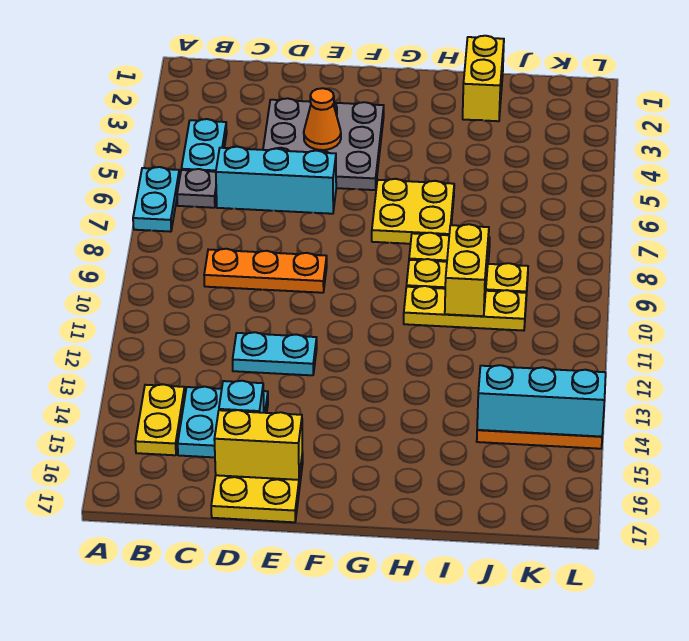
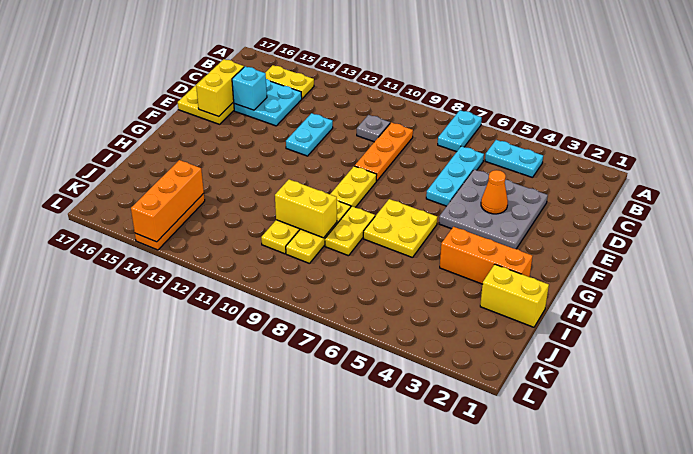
cyan plate A6:A7 level 1 -> cyan plate A7:B7 level 1
grey plate B6 level 1 -> grey plate C10 level 1
cyan brick C6:E6 level 1 -> cyan plate C6:E6 level 1
none -> yellow plate F9:G9 level 1
none -> orange brick H2:H4 level 1
cyan brick J14:L14 level 2 -> orange brick J14:L14 level 2

